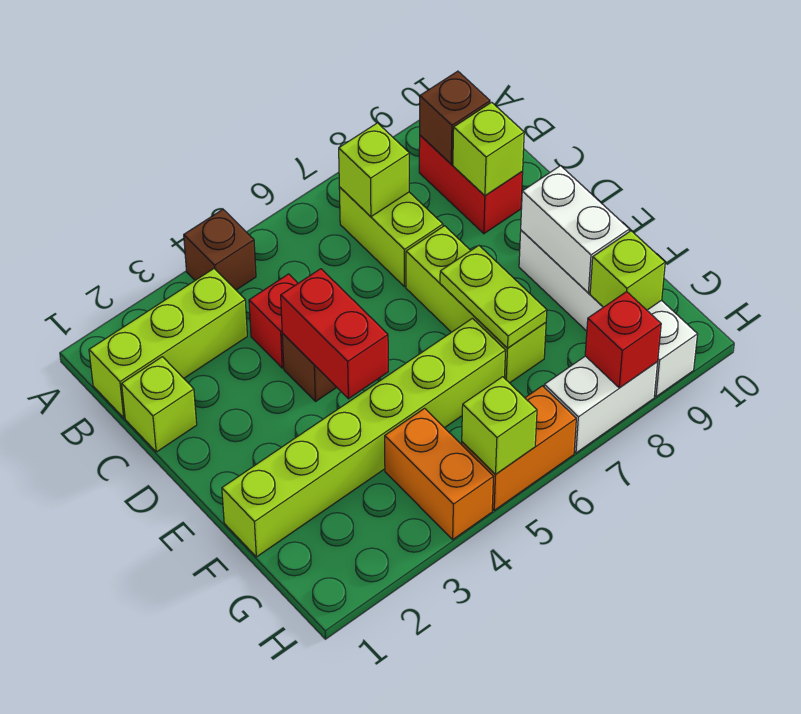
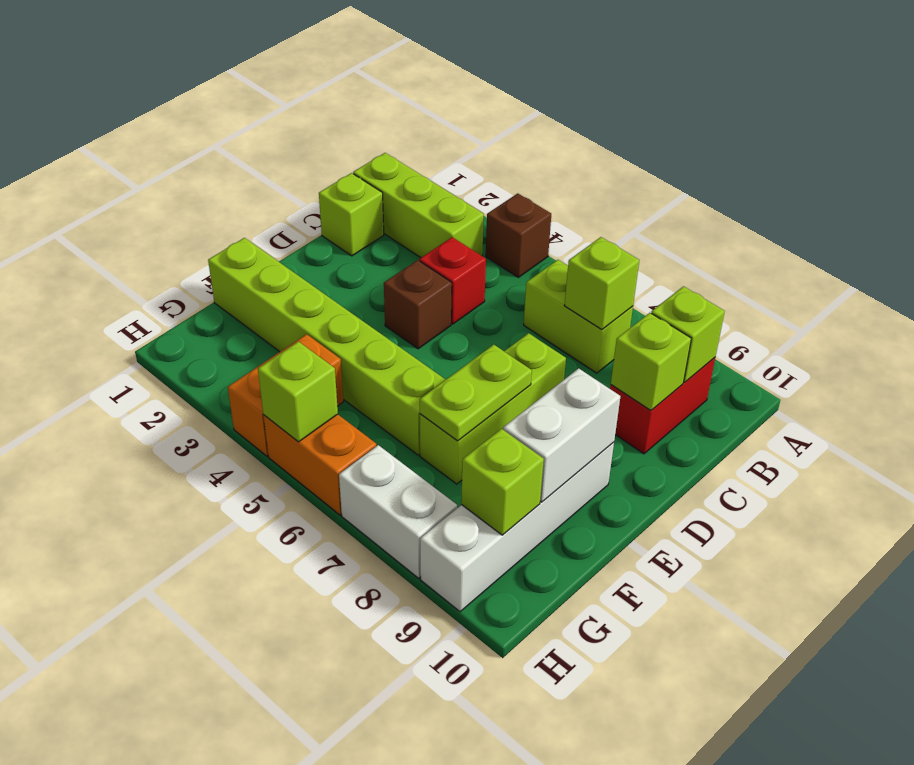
lime brick B7:C7 level 1 -> lime brick B6:B7 level 1
brown brick B9 level 2 -> lime brick B9 level 2
red brick D4:E4 level 2 -> none
red brick H8 level 2 -> none

